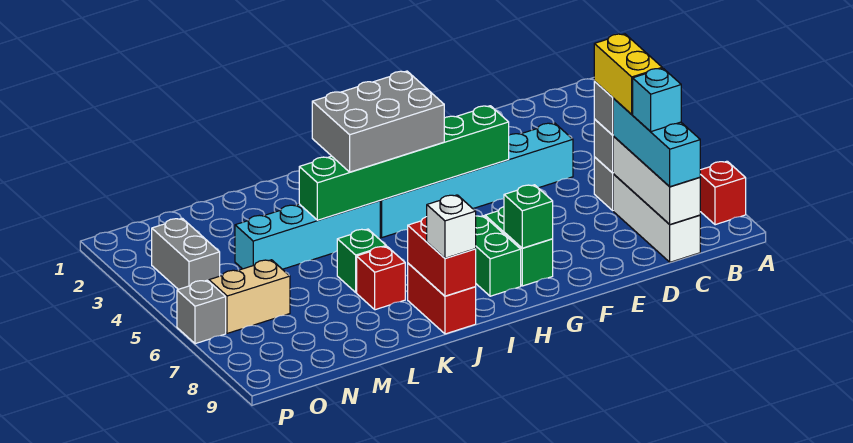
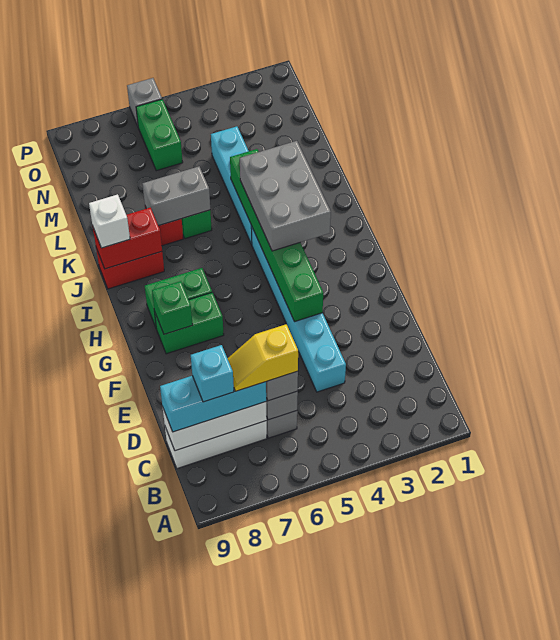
red brick A8 level 1 -> none
yellow brick C6:C7 level 4 -> yellow slope C6:C7 level 4 top 6
tan brick N6:O6 level 1 -> green brick N6:O6 level 1
grey brick O3:O4 level 1 -> grey brick K6:K7 level 2

